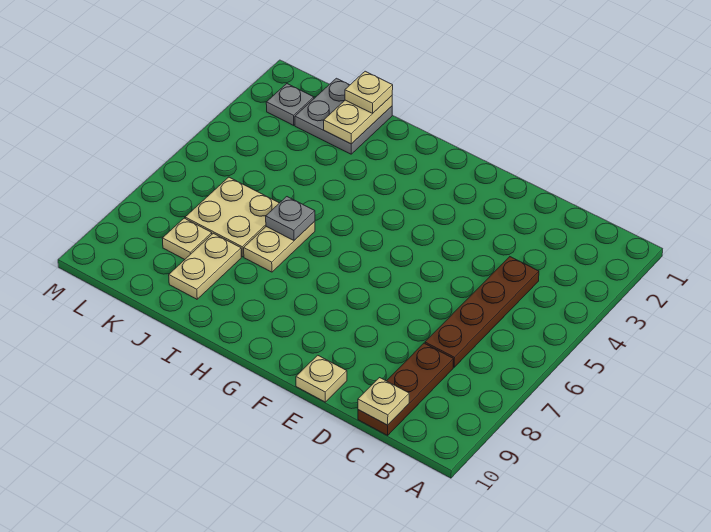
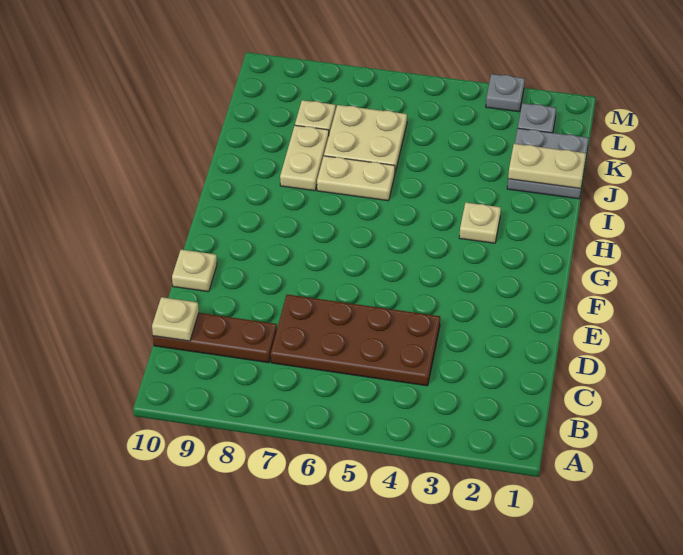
brown plate C4:C7 level 1 -> brown plate C4:D7 level 1
grey plate I6 level 2 -> grey plate M3 level 1
tan plate J1 level 3 -> tan plate H3 level 1
tan plate J8:J9 level 1 -> tan plate I8:J8 level 1

